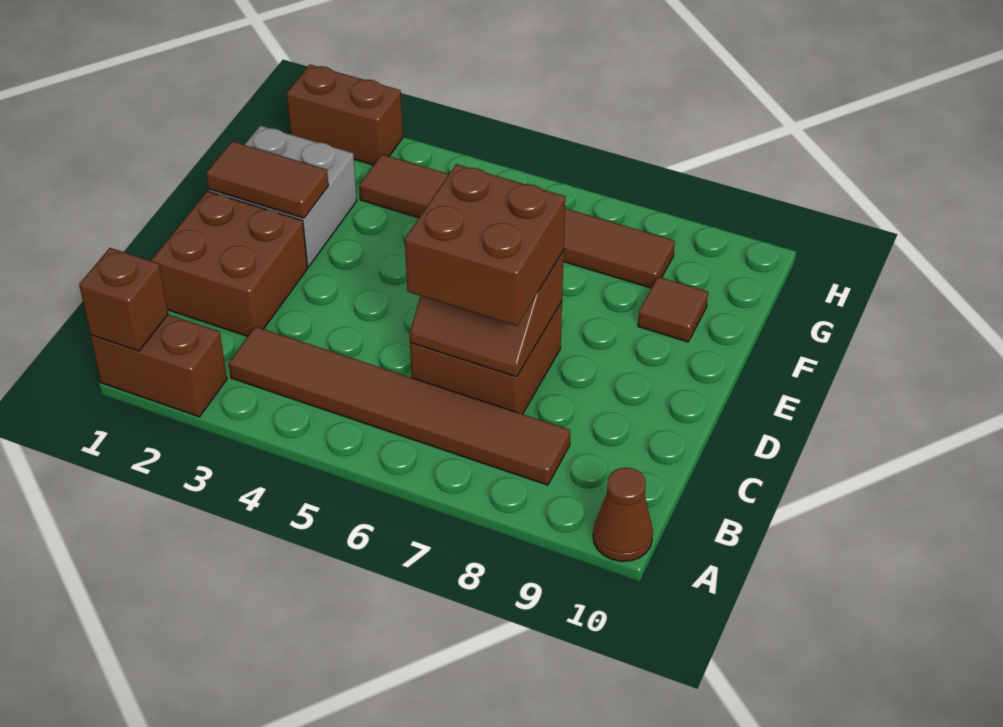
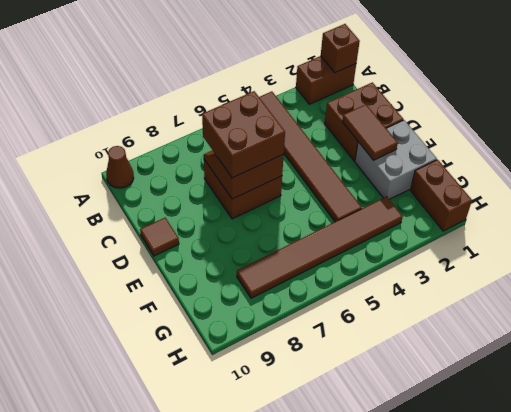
brown tile B3:B8 level 1 -> brown tile A4:F4 level 1
brown tile E1:E2 level 2 -> brown tile D2:E2 level 2
brown tile F9 level 1 -> brown tile D10 level 1
brown brick H1:H2 level 1 -> brown brick G1:H1 level 1

